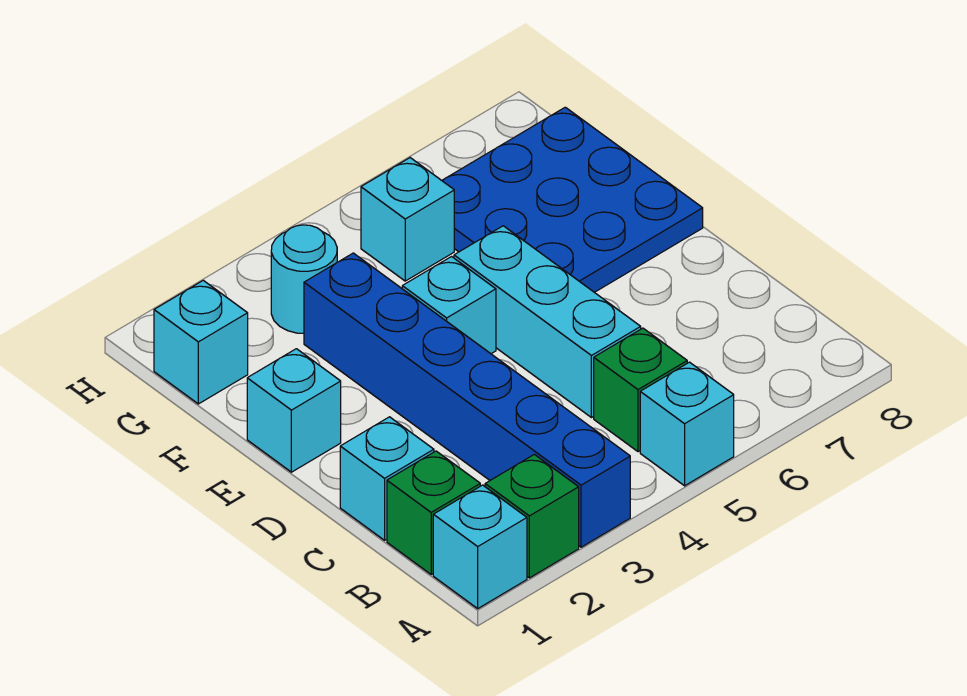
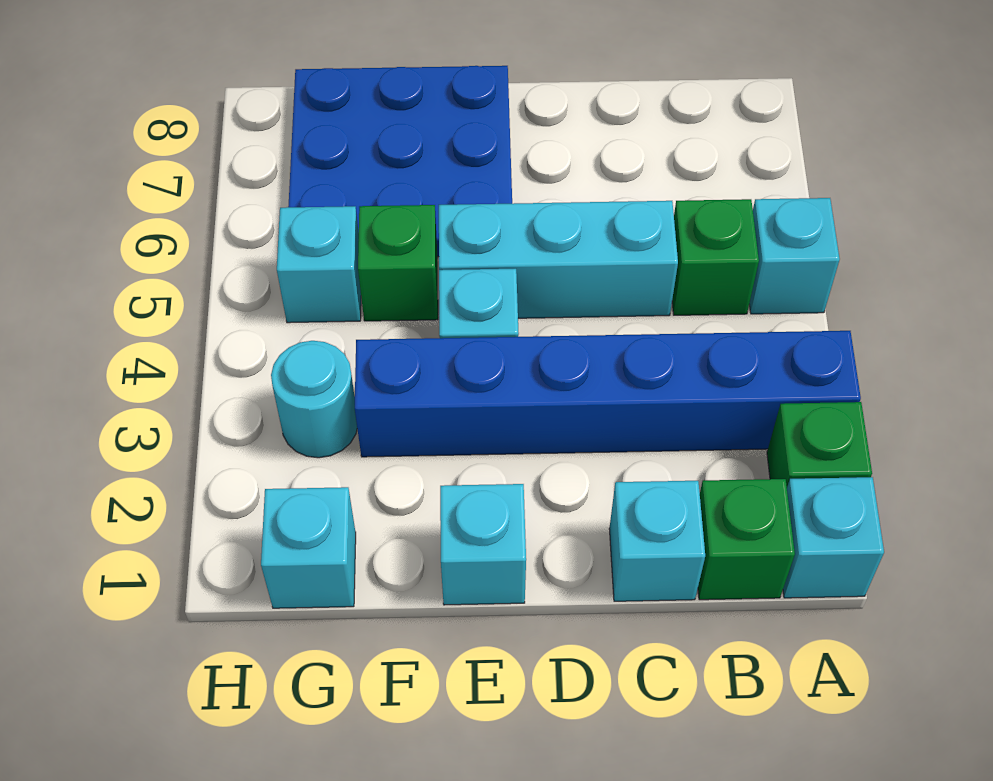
none -> green brick F5 level 1

